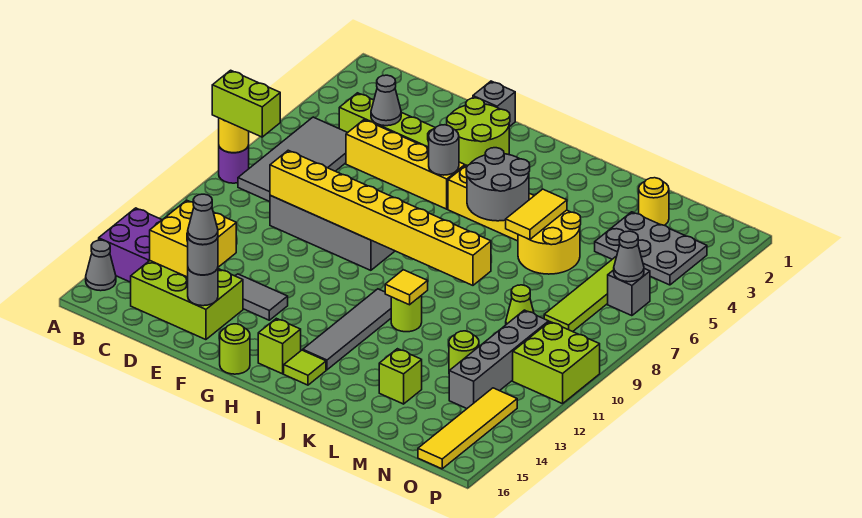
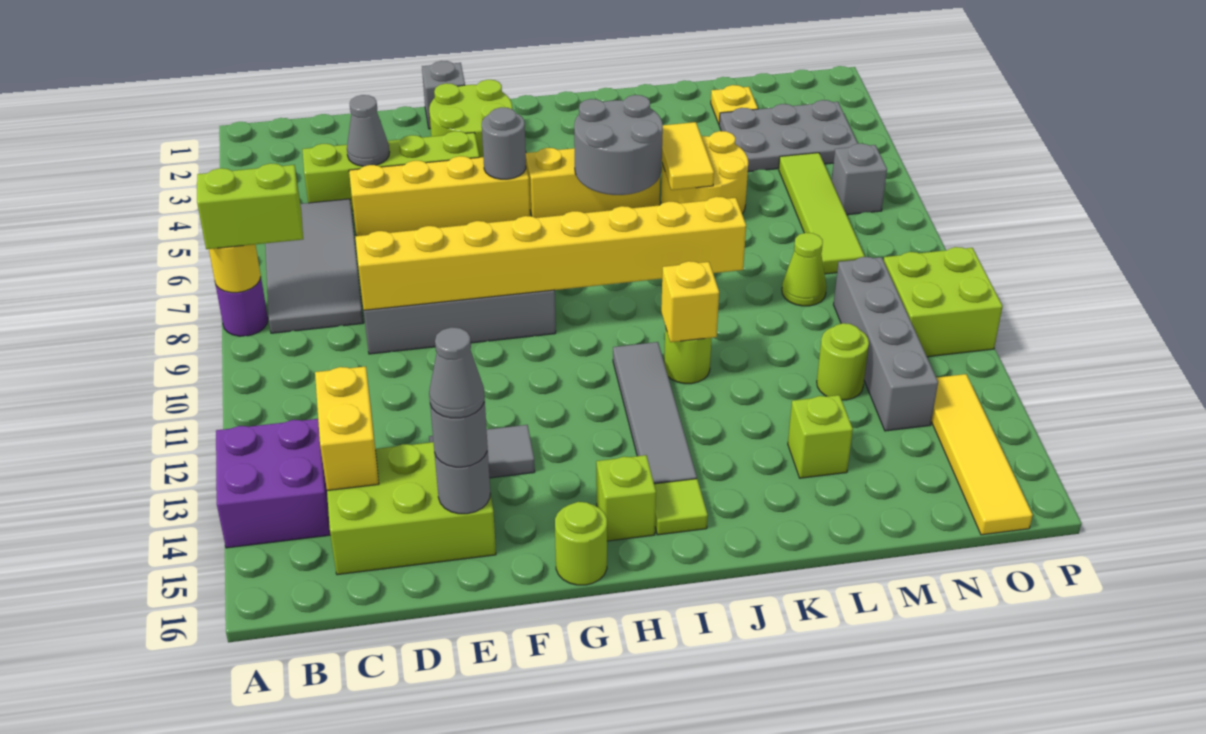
grey cone A15 level 1 -> none
yellow brick C13:D14 level 2 -> yellow brick C13:C14 level 2
yellow tile J11 level 2 -> yellow brick J11 level 2
yellow round brick M2 level 1 -> yellow plate M2 level 1
grey cone O6 level 2 -> none

